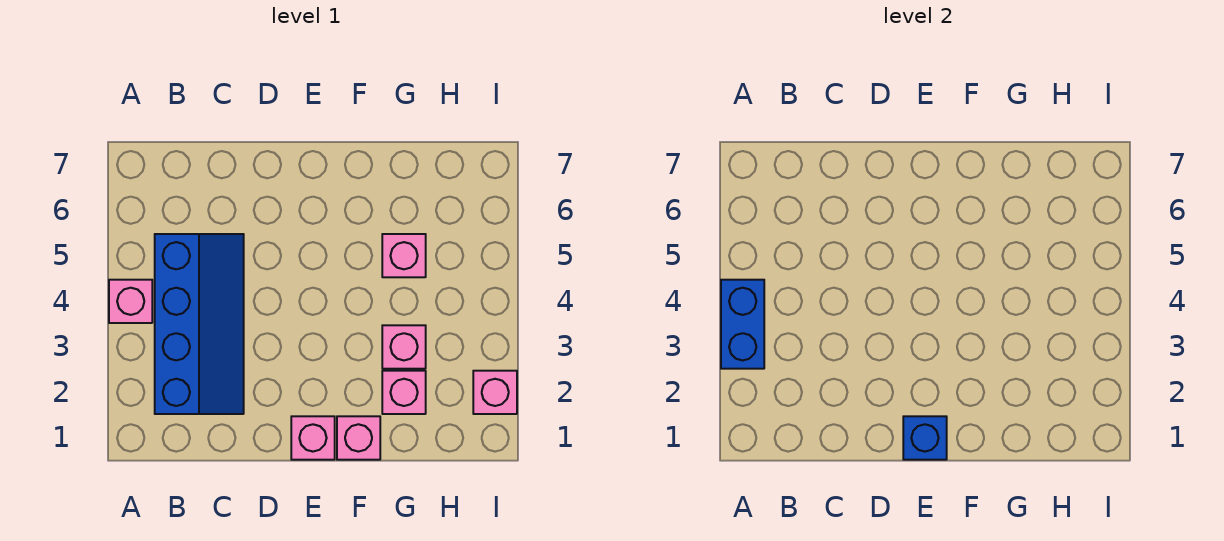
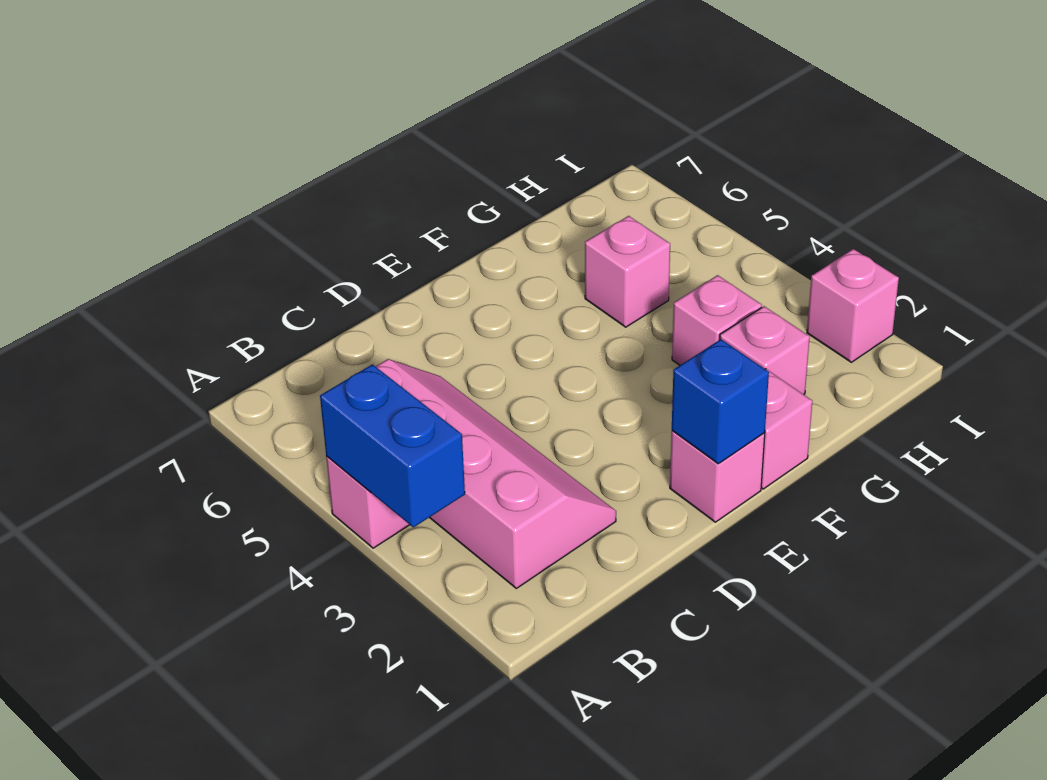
blue slope B2:C5 level 1 top B -> pink slope B2:C5 level 1 top B

